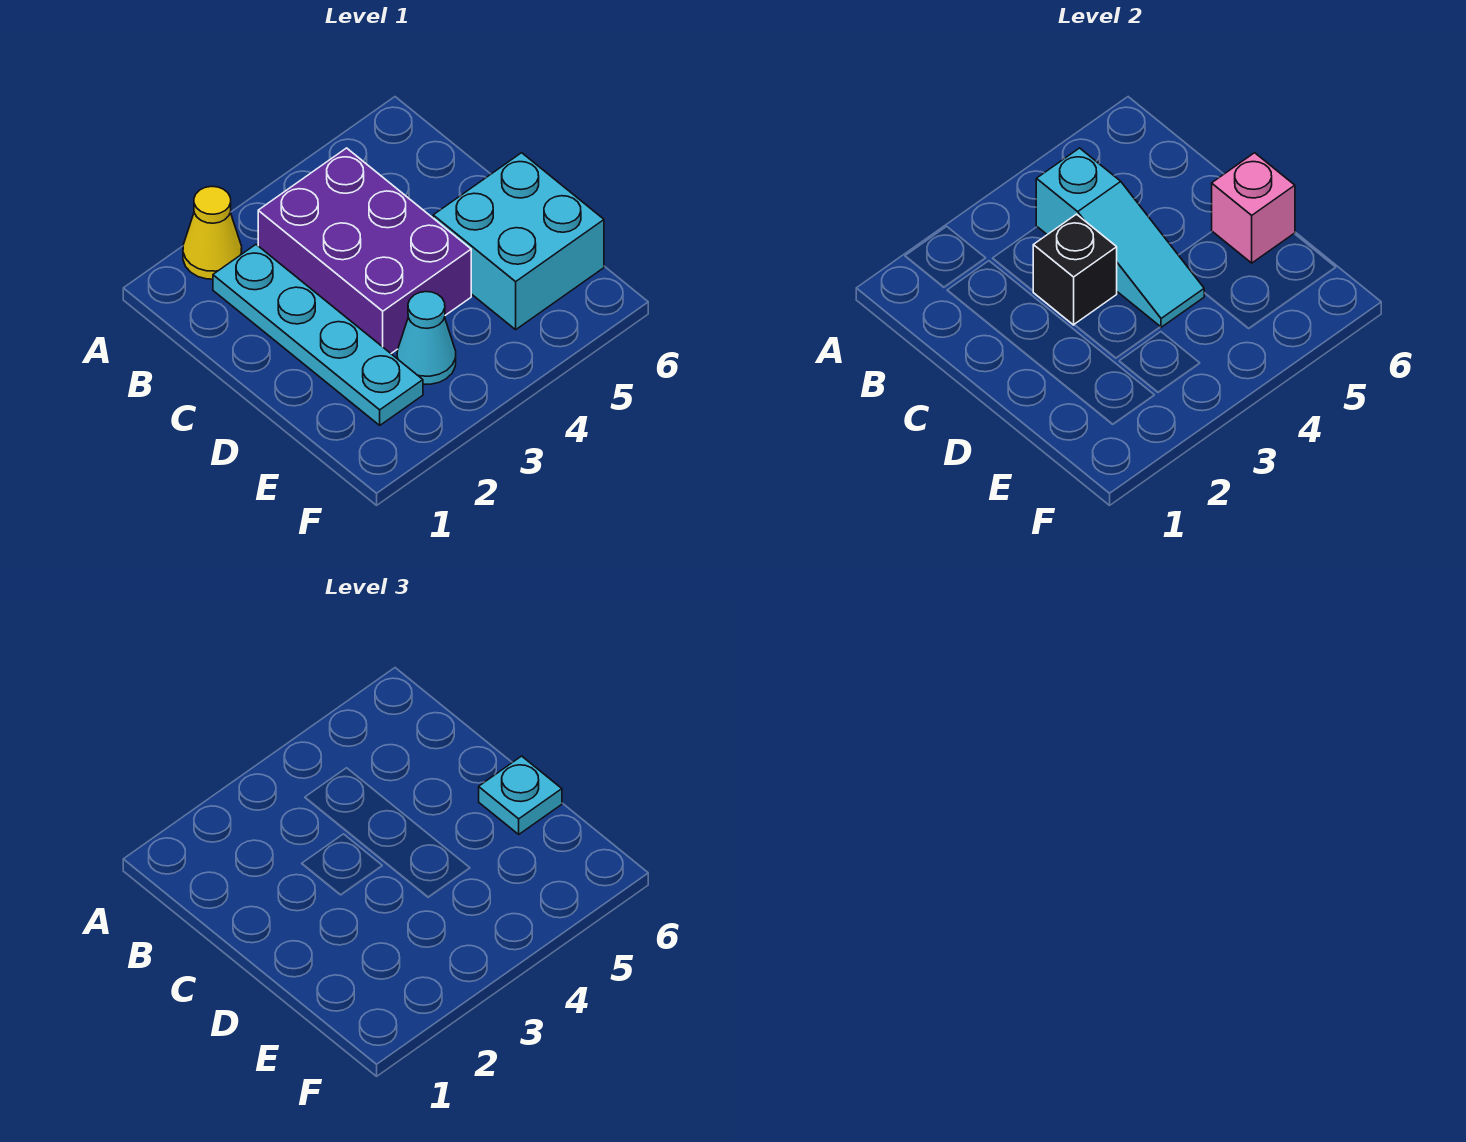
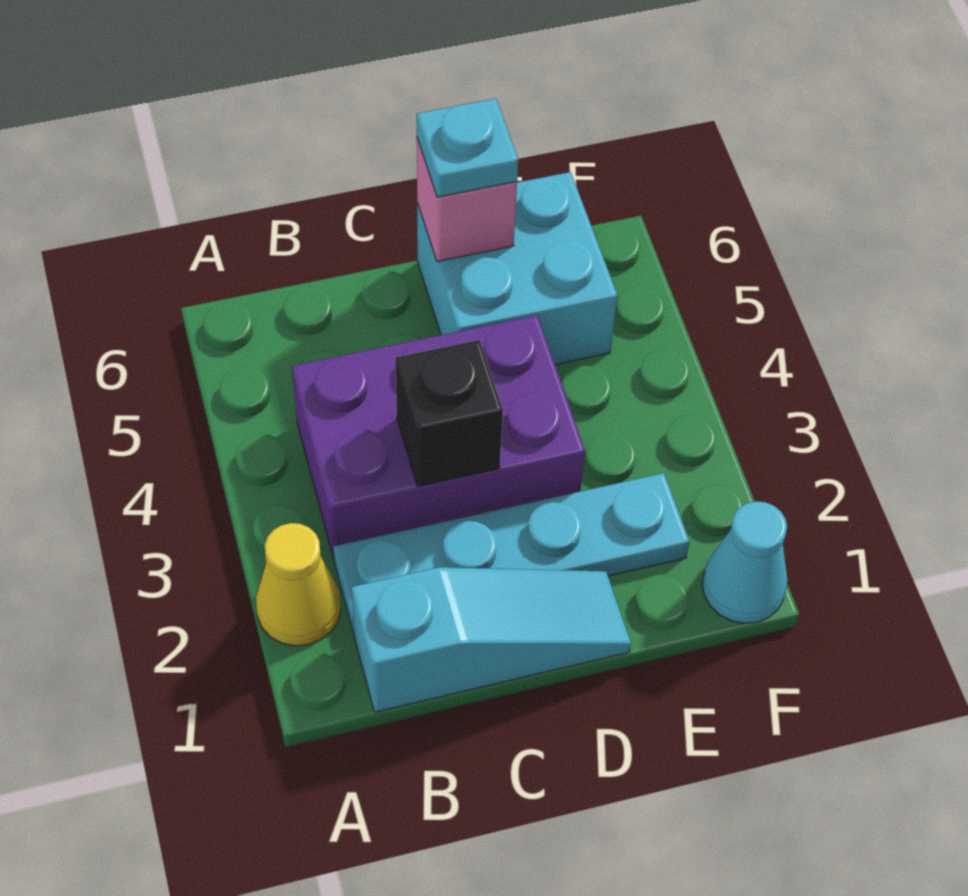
cyan slope B4:D4 level 2 top B -> cyan slope B1:D1 level 1 top B
cyan cone E3 level 1 -> cyan cone F1 level 1

